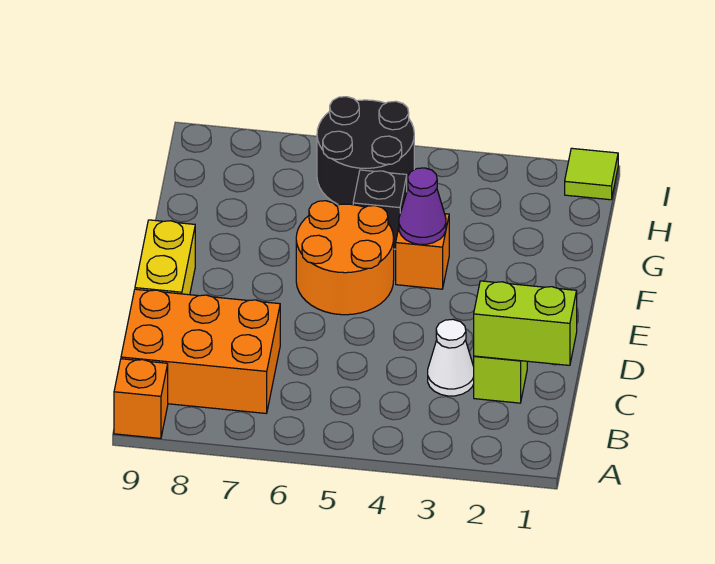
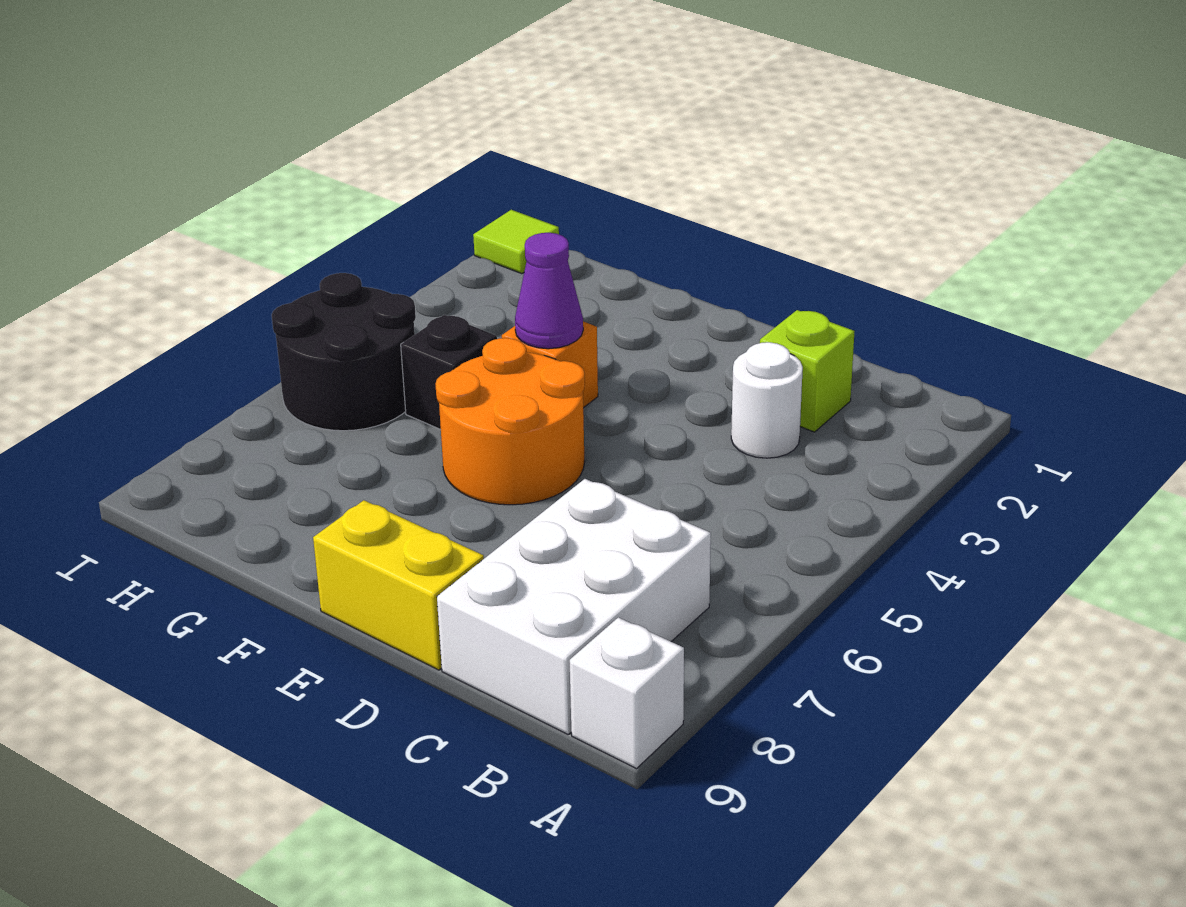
orange brick A9 level 1 -> white brick A9 level 1
orange brick B7:C9 level 1 -> white brick B7:C9 level 1
lime brick C1:C2 level 2 -> none
white cone C3 level 1 -> white round brick C3 level 1

